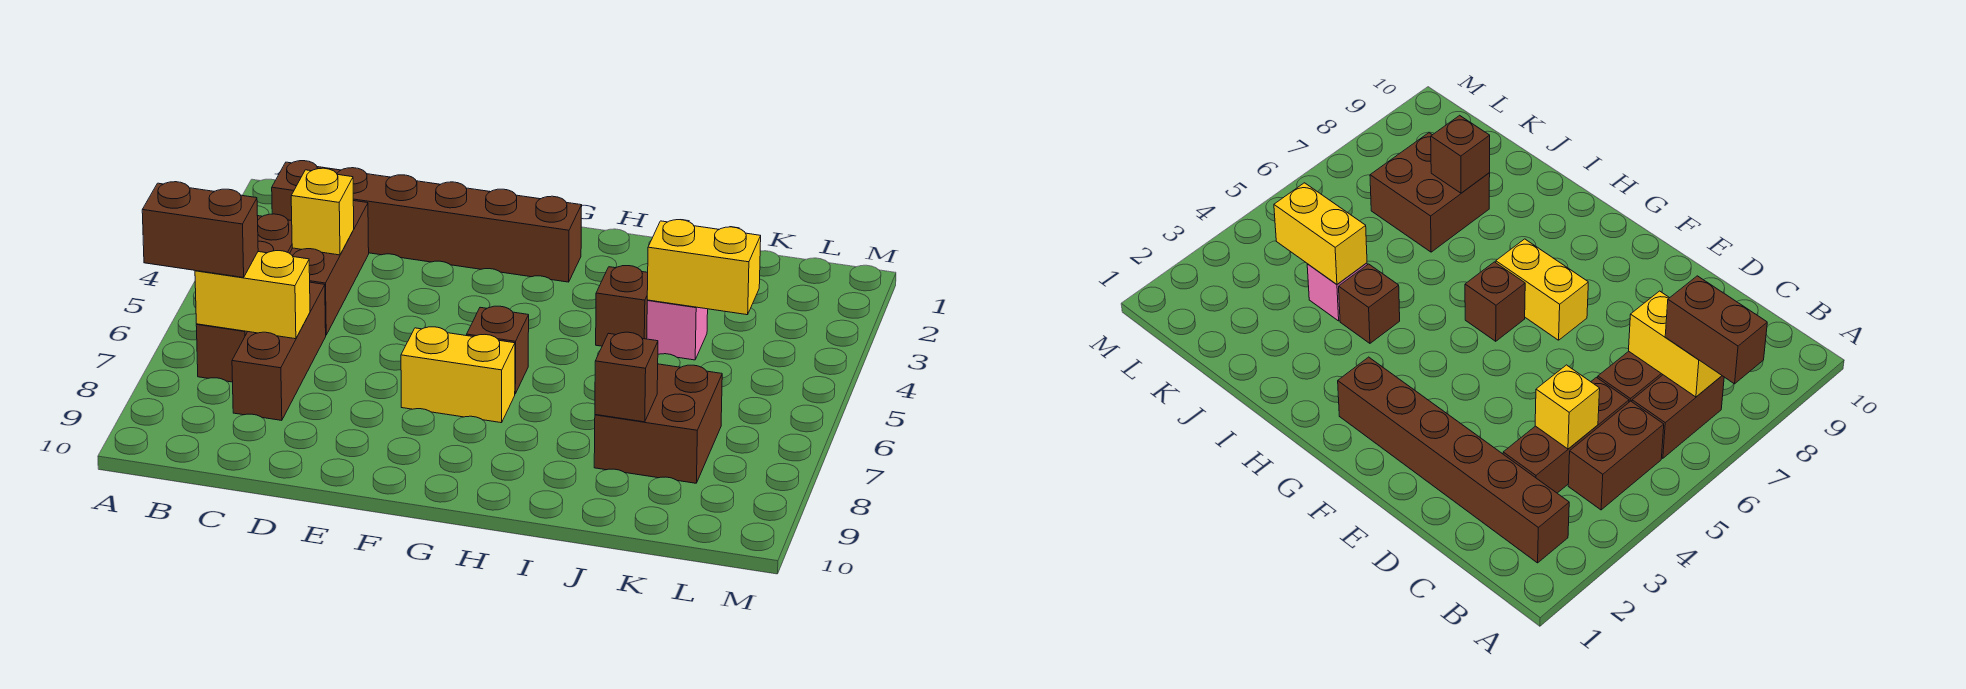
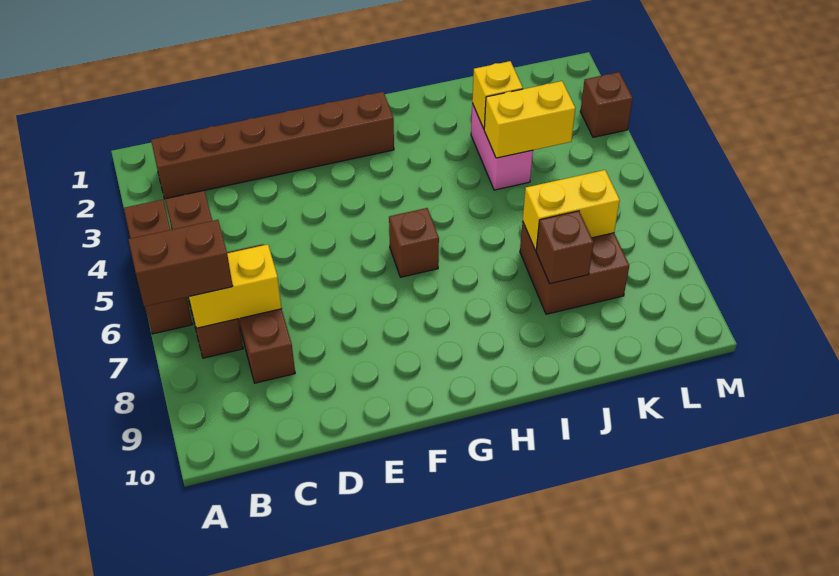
brown brick C3:C5 level 1 -> brown brick A4:A6 level 1
yellow brick C4 level 2 -> yellow brick J3 level 2
yellow brick F7:G7 level 1 -> yellow brick J7:K7 level 2
brown brick I4 level 1 -> brown brick M3 level 1
pink brick J4 level 1 -> pink brick J3:J4 level 1

